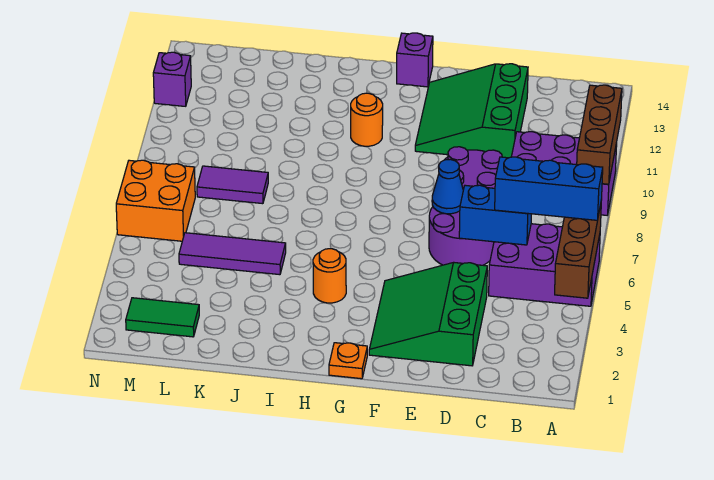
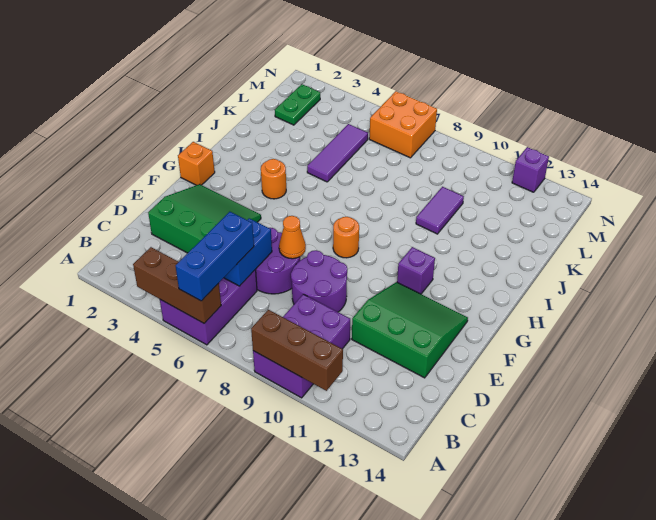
blue cone E7 level 2 -> orange cone E7 level 2
orange plate G1 level 1 -> orange brick G1 level 1
purple brick G14 level 1 -> purple brick G11 level 1
orange round brick H11 level 1 -> orange round brick G8 level 1
purple tile K8:L8 level 1 -> purple tile J10:K10 level 1
green tile L2:M2 level 1 -> green plate L2:M2 level 1

